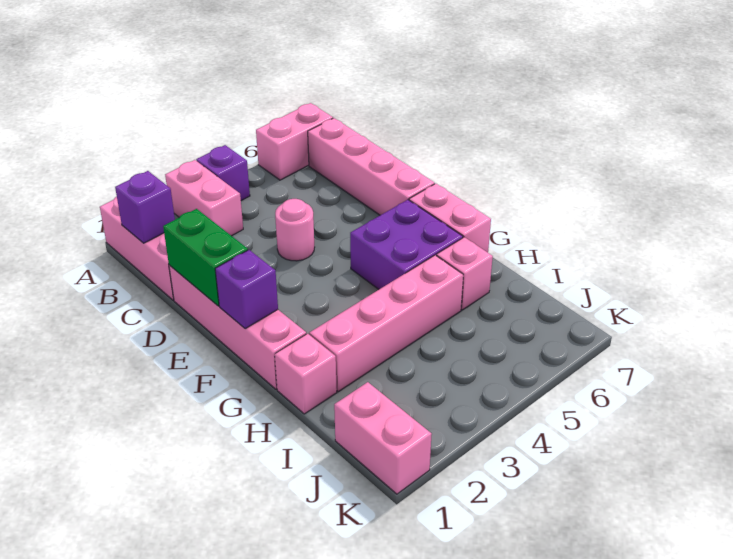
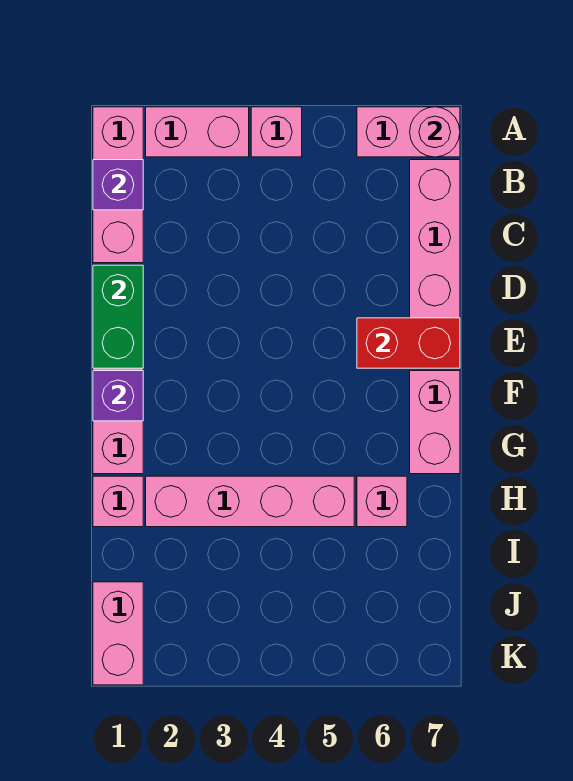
pink brick A3:B3 level 1 -> pink brick A2:A3 level 1
purple brick A4 level 1 -> pink brick A4 level 1
pink round brick D4 level 1 -> pink round brick A7 level 2
none -> red brick E6:E7 level 2
purple brick F5:G6 level 1 -> none

